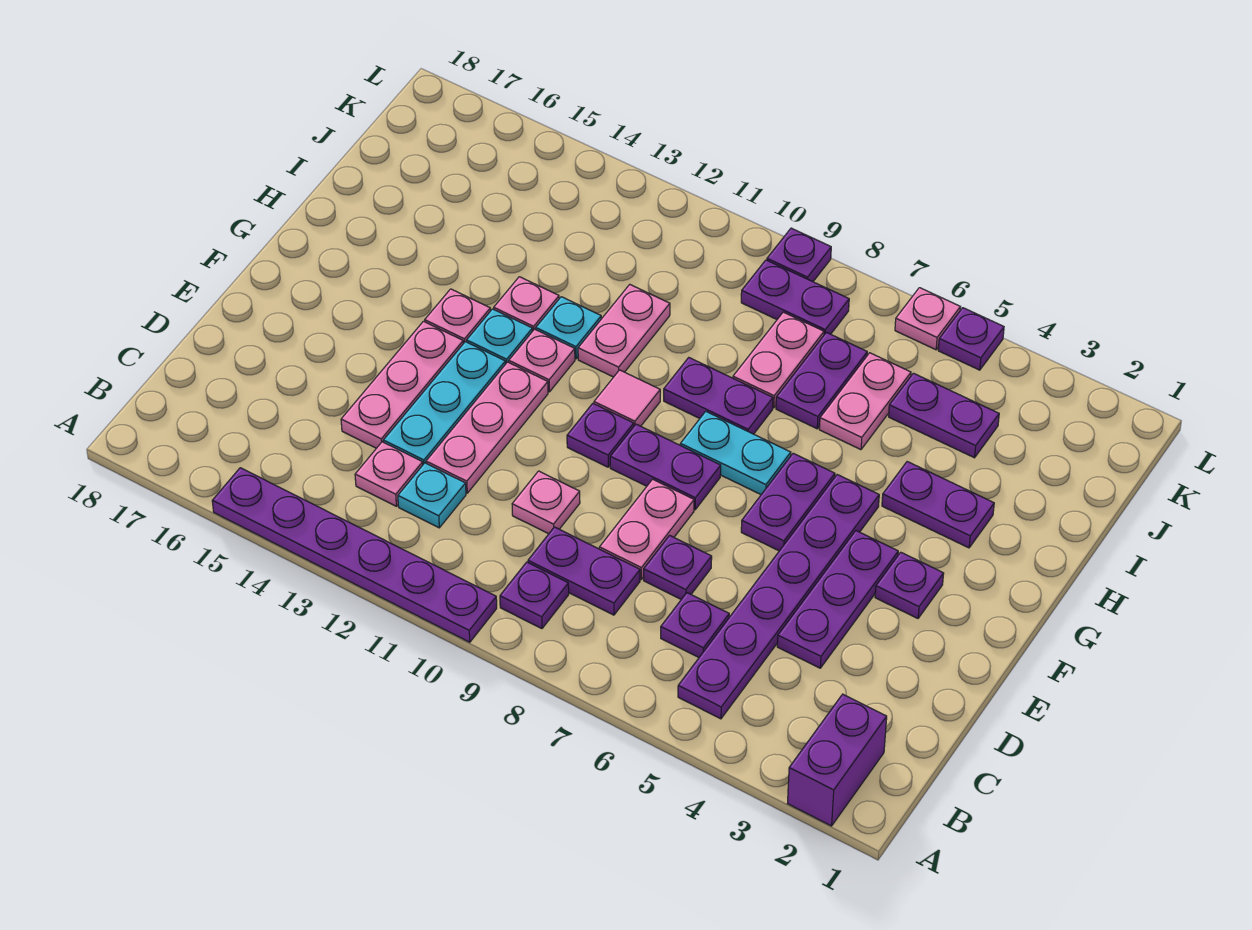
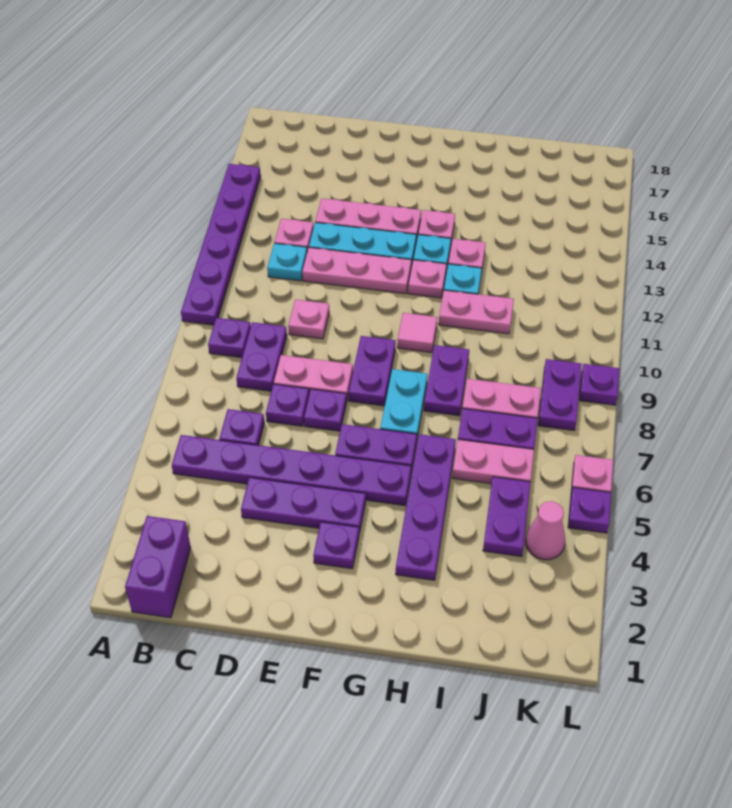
purple brick A2:B2 level 1 -> purple brick B1:B2 level 1
purple plate F10 level 1 -> purple plate E7 level 1
purple plate H3:H4 level 1 -> purple plate H3:H6 level 1
none -> pink cone K4 level 1

